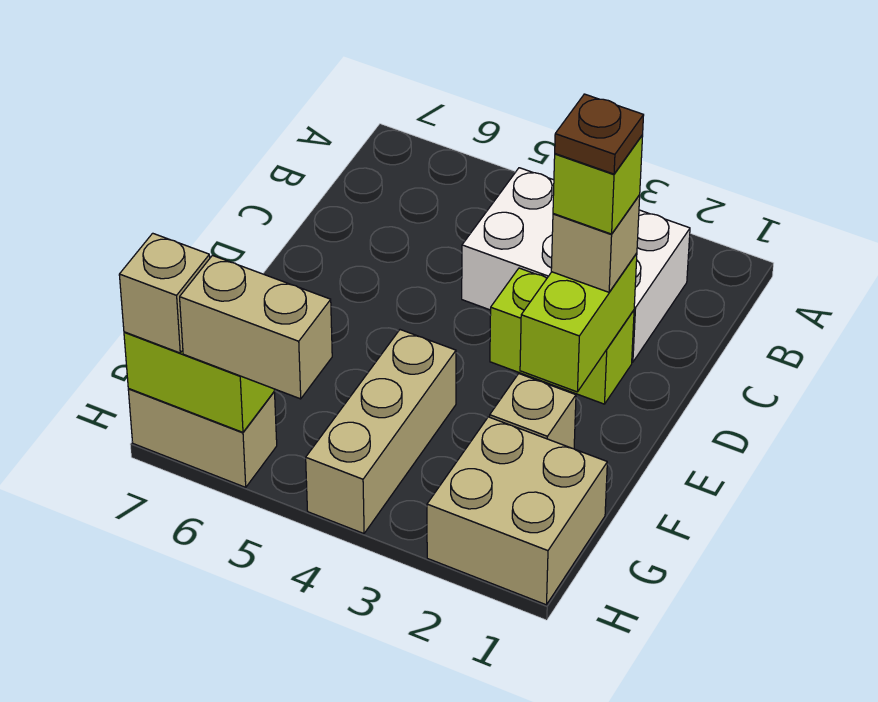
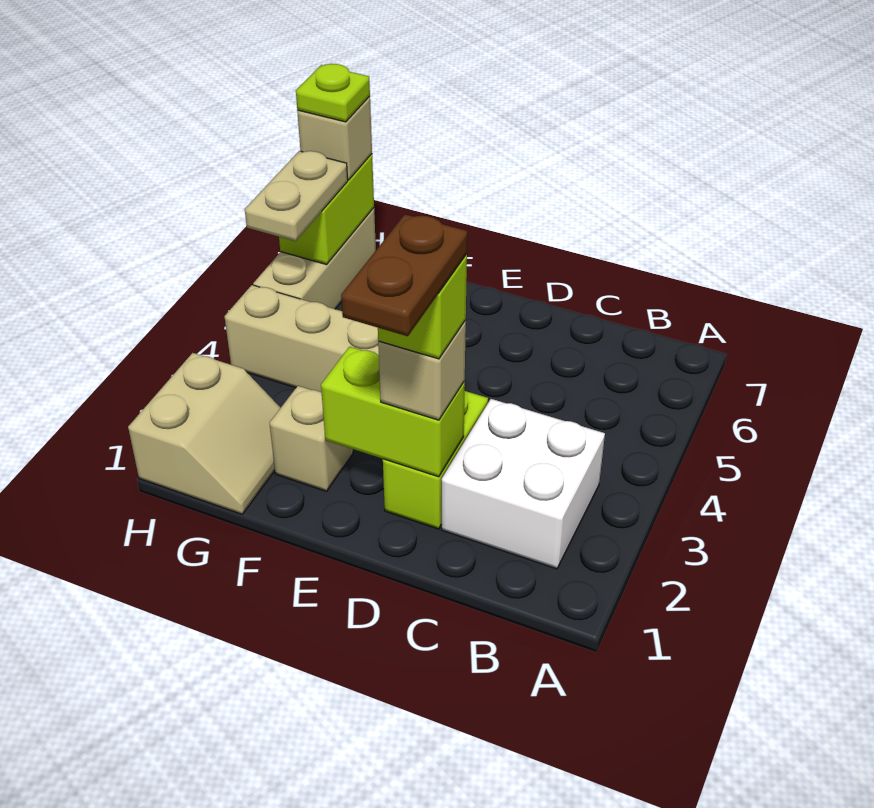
white brick B2:C4 level 1 -> white brick B2:C3 level 1
brown plate D2 level 5 -> brown plate D1:D2 level 5
tan brick G1:H2 level 1 -> tan slope G1:H2 level 1 top H
tan brick H5:H6 level 3 -> tan plate H5:H6 level 3
tan brick H6:H7 level 1 -> tan brick H5:H7 level 1
none -> lime plate H7 level 4

